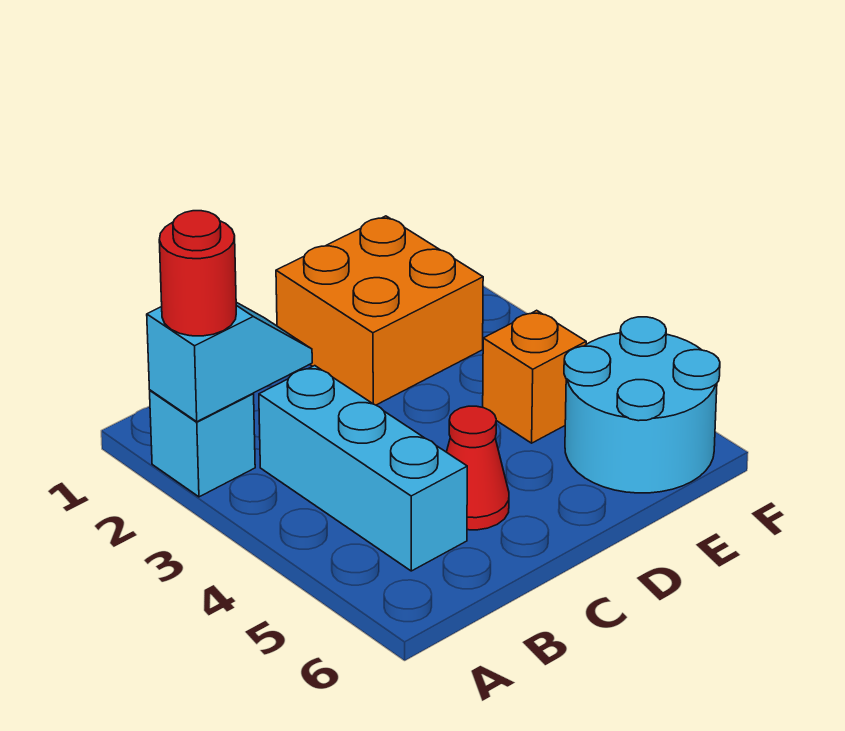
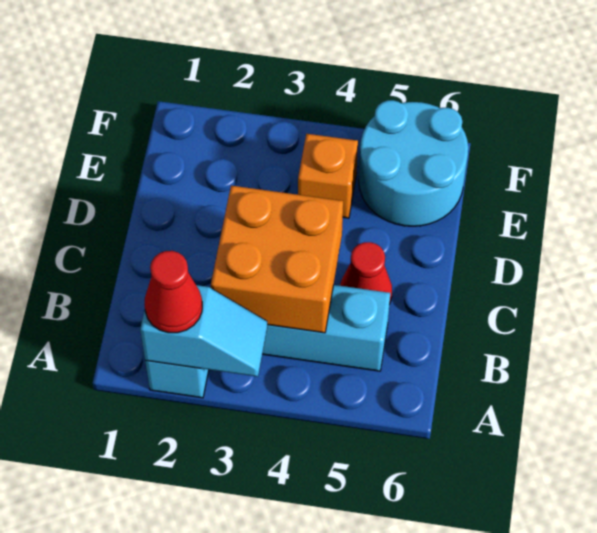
cyan slope A2:B2 level 2 top A -> cyan slope A2:A3 level 2 top 2
red round brick A2 level 3 -> red cone A2 level 3
orange brick D1:E2 level 1 -> orange brick B3:C4 level 2

